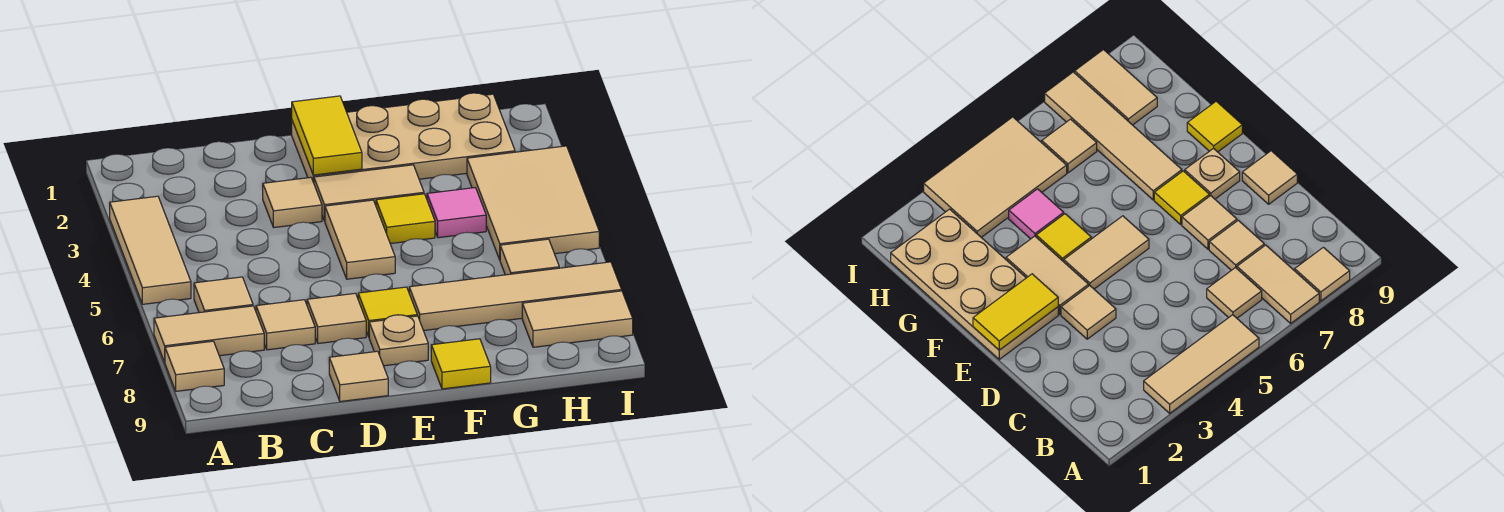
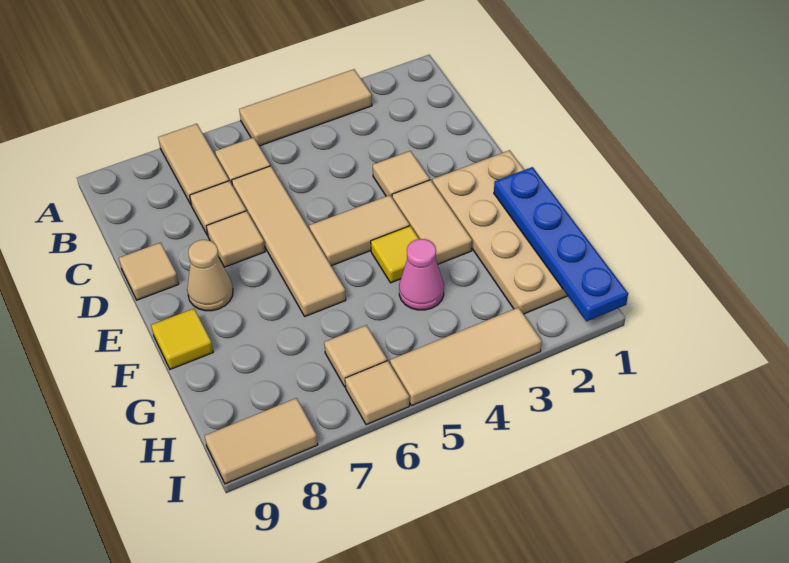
tan tile A8 level 1 -> tan tile I6 level 1
yellow tile E1:E2 level 2 -> none
yellow tile E7 level 1 -> none
tan plate E8 level 1 -> tan cone E8 level 1
none -> blue plate F1:I1 level 2
tan tile F7:I7 level 1 -> tan tile C6:F6 level 1
pink tile G4 level 1 -> pink cone G4 level 1
tan tile H3:I5 level 1 -> tan tile I3:I5 level 1
tan tile H8:I8 level 1 -> tan tile I8:I9 level 1

